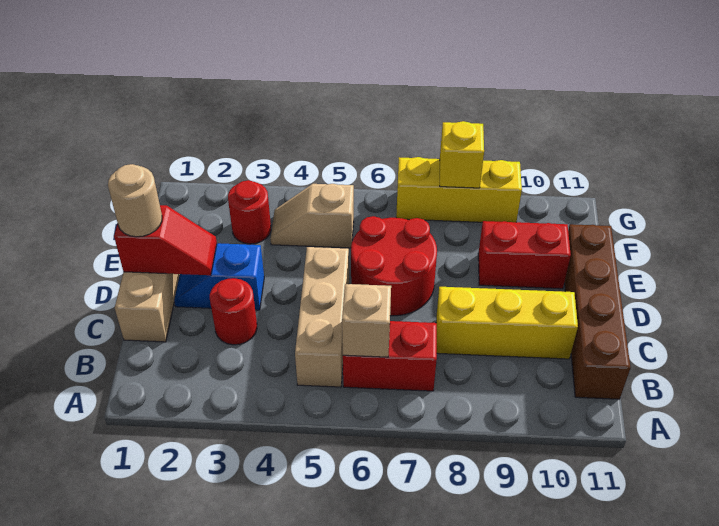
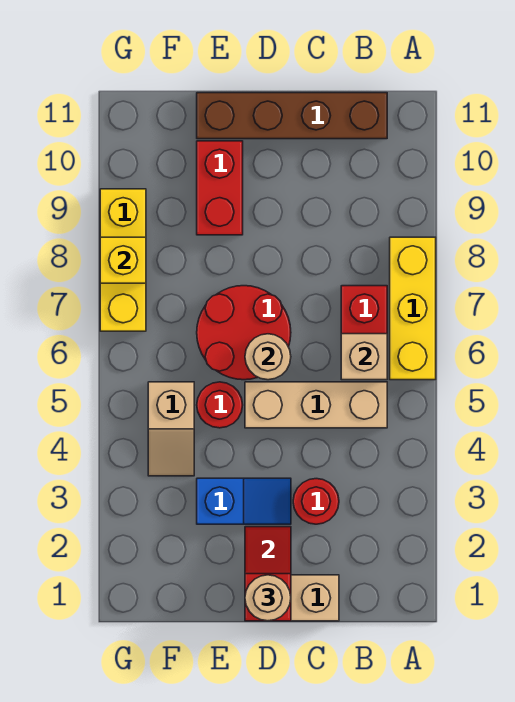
yellow brick C8:C10 level 1 -> yellow brick A6:A8 level 1
blue slope D2:D3 level 1 top 3 -> blue slope D3:E3 level 1 top E
none -> tan round brick D6 level 2
red round brick F3 level 1 -> red round brick E5 level 1

